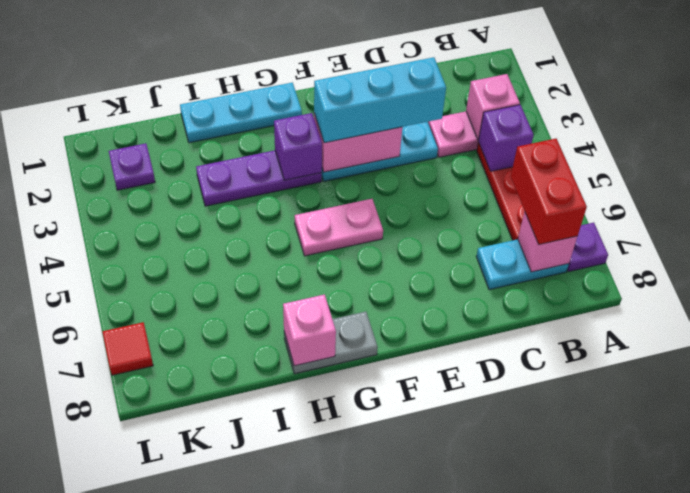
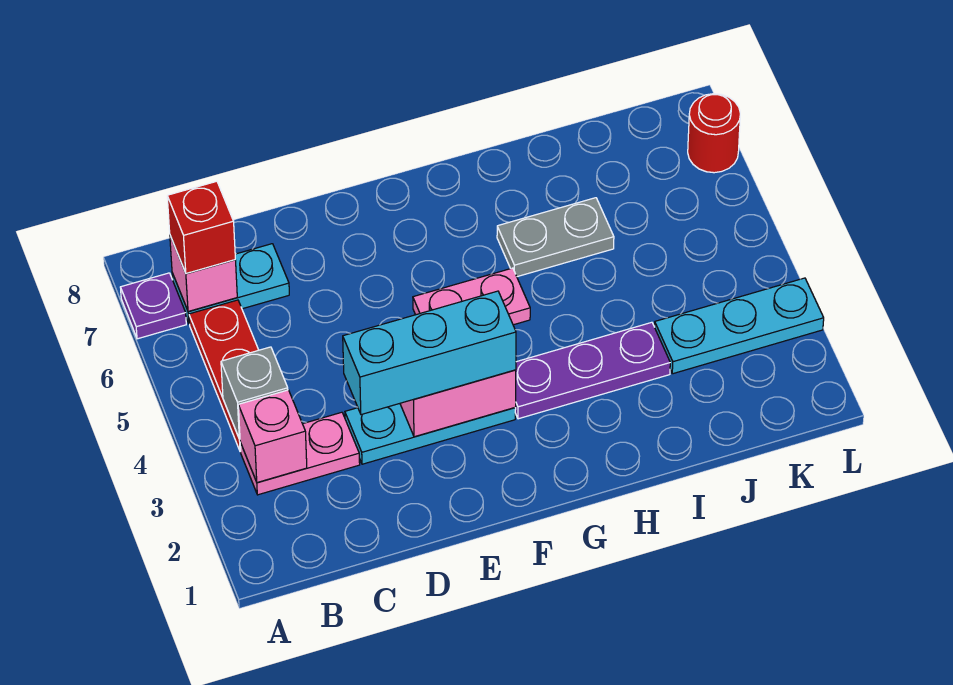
purple brick B4 level 2 -> grey brick B4 level 2
red brick B6:B7 level 3 -> red brick B7 level 3
cyan plate G1:I1 level 1 -> cyan plate J3:L3 level 1
purple brick G3 level 2 -> none
grey plate G8:H8 level 1 -> grey plate H6:I6 level 1
pink brick H8 level 2 -> none
purple plate K2 level 1 -> none
red tile L7 level 1 -> red round brick L7 level 1

